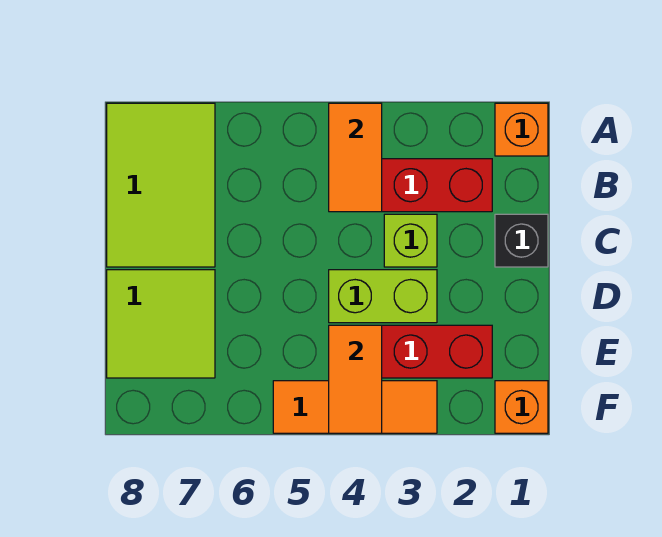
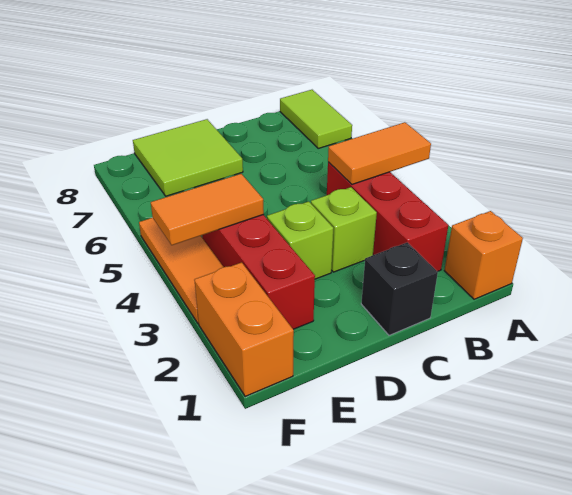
lime tile A7:C8 level 1 -> lime tile A7:A8 level 1
lime brick D3:D4 level 1 -> lime brick D3 level 1
orange brick F1 level 1 -> orange brick F1:F2 level 1

